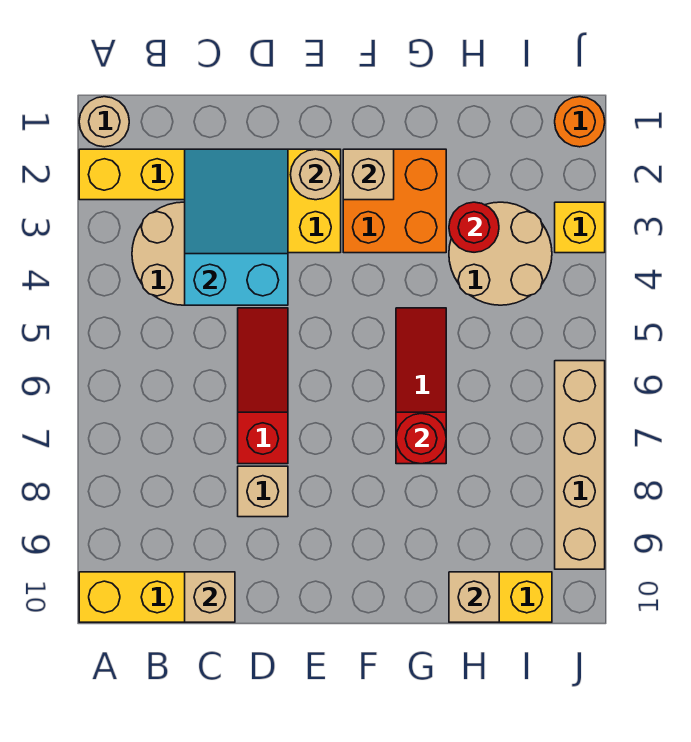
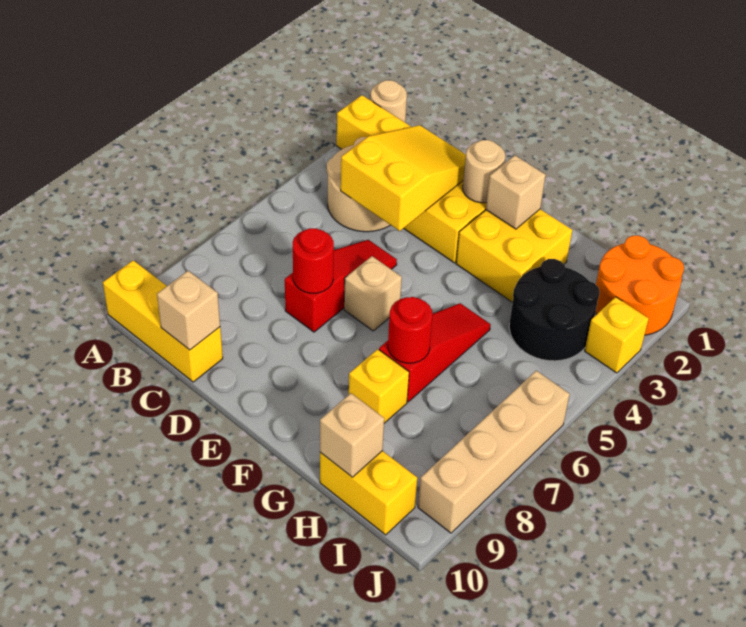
cyan slope C2:D4 level 2 top 4 -> yellow slope C2:D4 level 2 top 4
tan brick D8 level 1 -> tan brick E6 level 1
orange brick F2:G3 level 1 -> yellow brick F2:G3 level 1
none -> yellow brick G8 level 1
tan round brick H3:I4 level 1 -> black round brick H3:I4 level 1
red round brick H3 level 2 -> red round brick D7 level 2
orange round brick J1 level 1 -> orange round brick I1:J2 level 1

